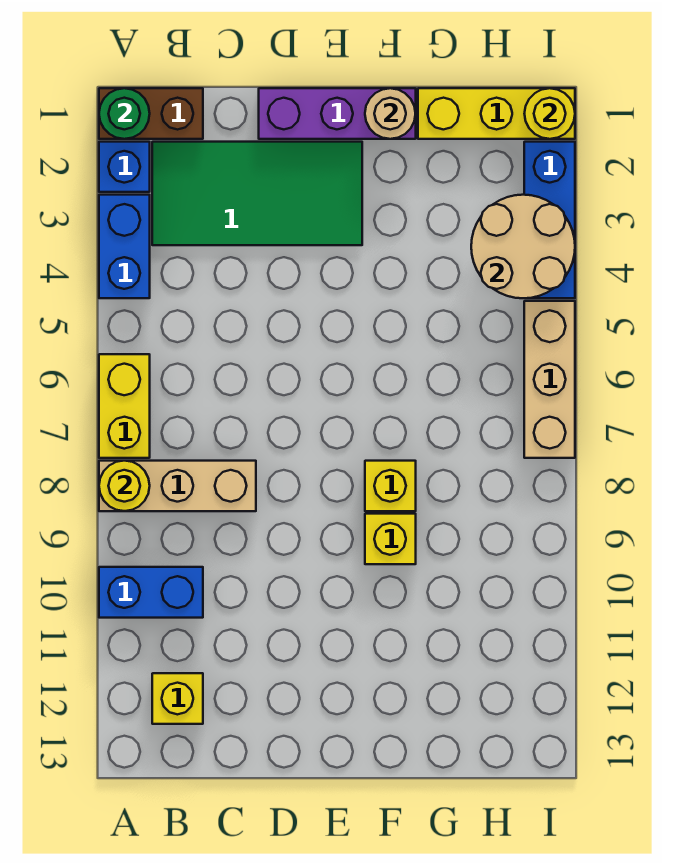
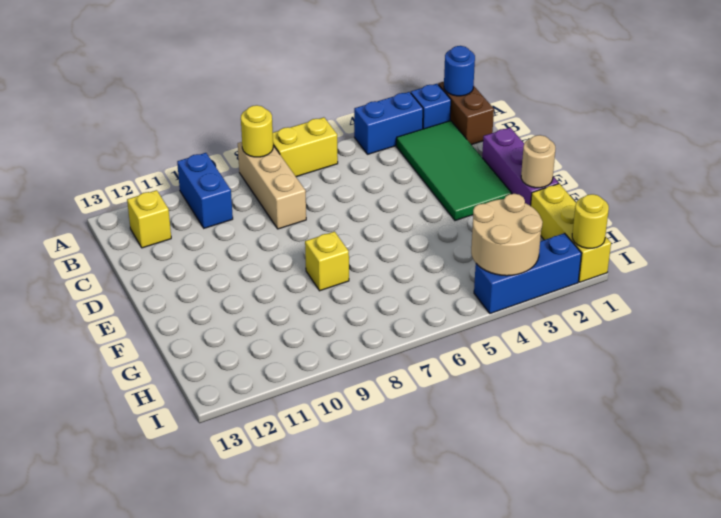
green round brick A1 level 2 -> blue round brick A1 level 2
yellow brick F9 level 1 -> none
tan brick I5:I7 level 1 -> none

